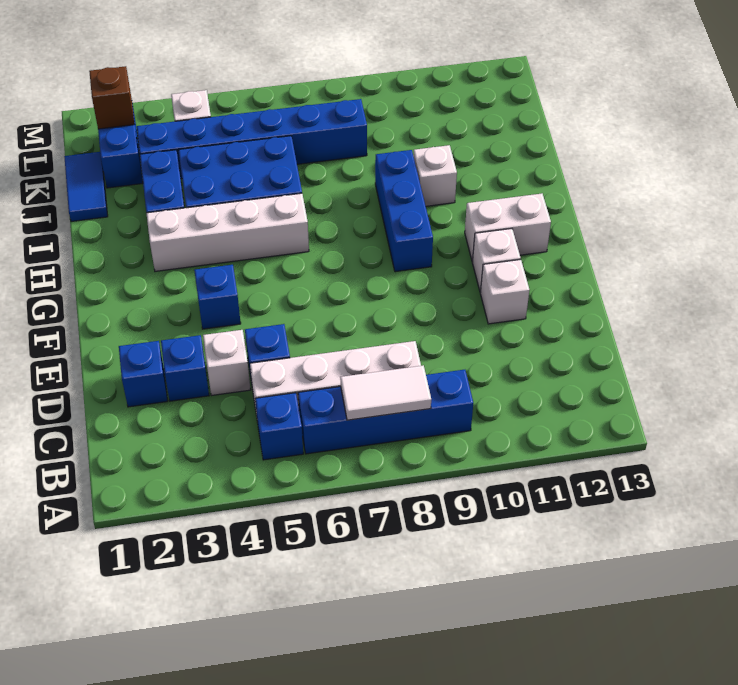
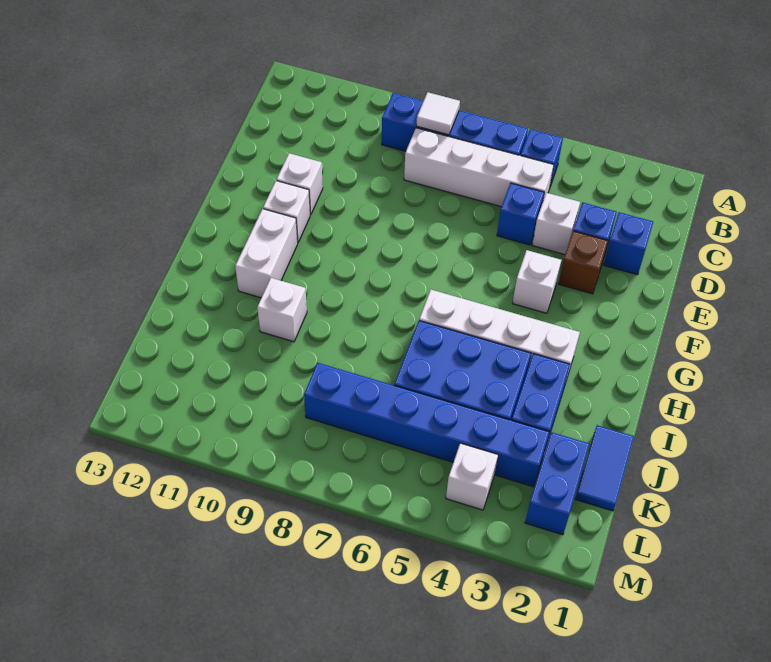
white tile B7:B8 level 2 -> white tile B8 level 2
blue brick F4 level 1 -> white brick F4 level 1
blue brick G9:I9 level 1 -> none
white brick G11:G12 level 1 -> white brick G11:H11 level 1
brown brick L2 level 2 -> brown brick E3 level 1

